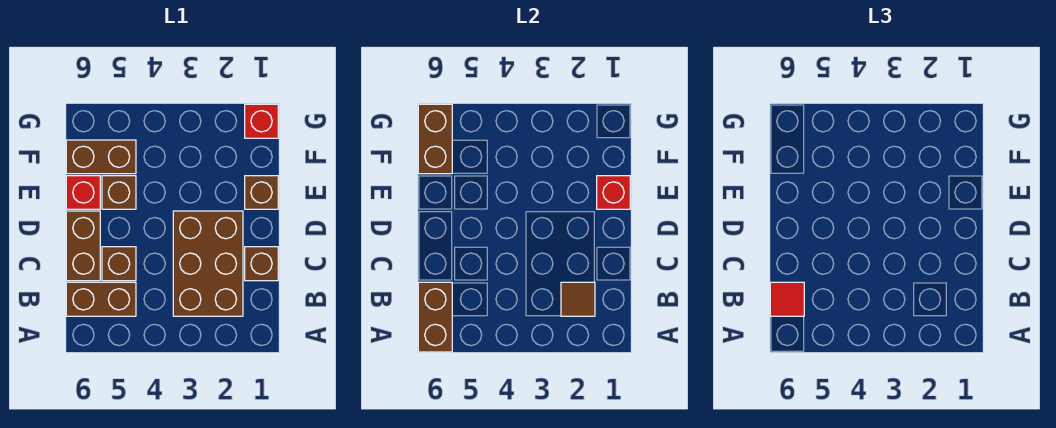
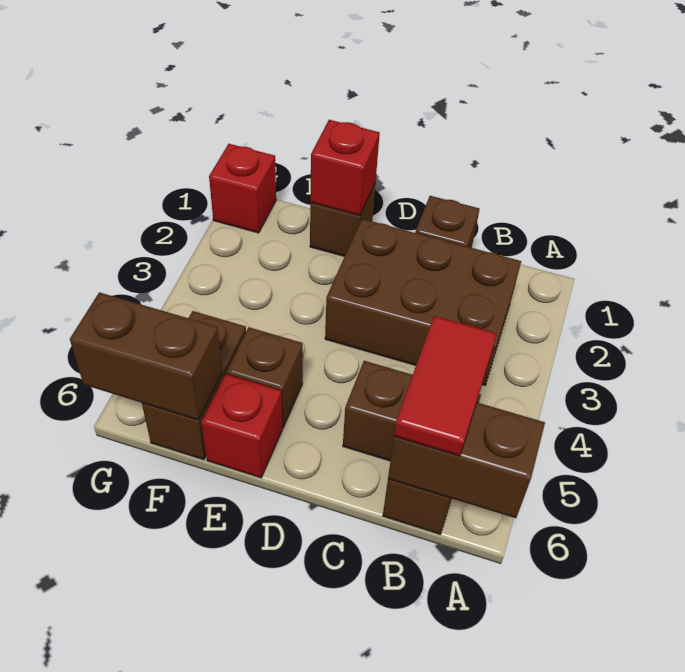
brown tile B2 level 2 -> none
red tile B6 level 3 -> red tile B5:B6 level 3
brown brick C6:D6 level 1 -> none

